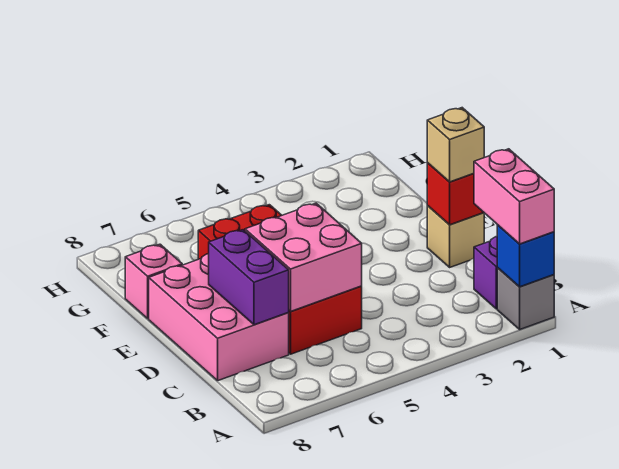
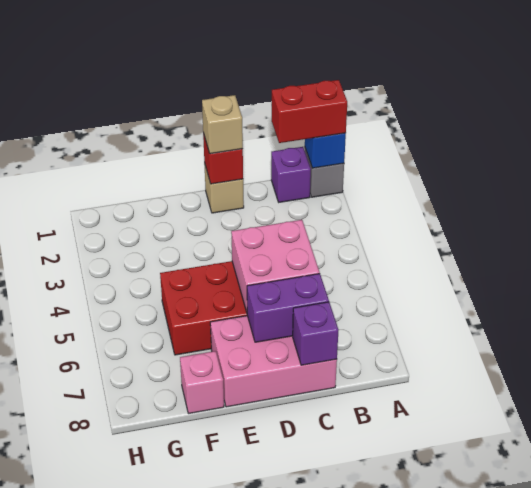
pink brick A1:B1 level 3 -> red brick A1:B1 level 3
none -> purple brick C8 level 2

